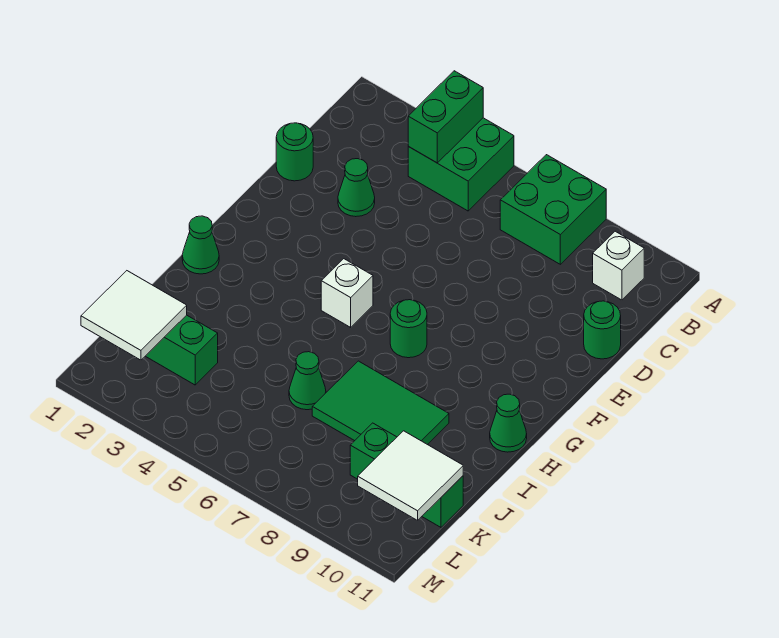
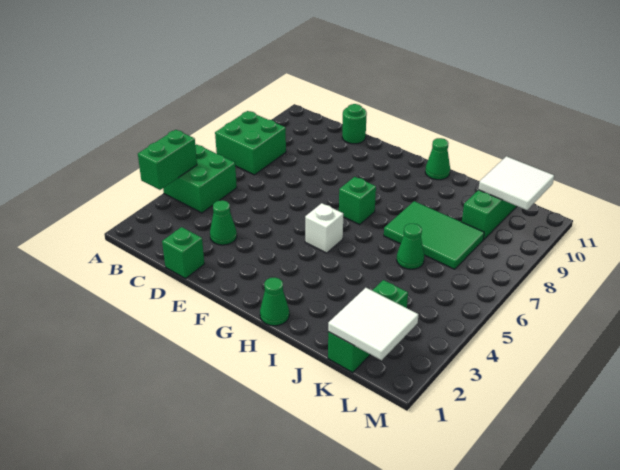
green brick A4:B4 level 2 -> green brick A3:A4 level 2
white brick B10 level 1 -> none
green round brick D1 level 1 -> green brick D1 level 1
green round brick G7 level 1 -> green brick G7 level 1
green tile I7:J9 level 1 -> green tile I7:K8 level 1

